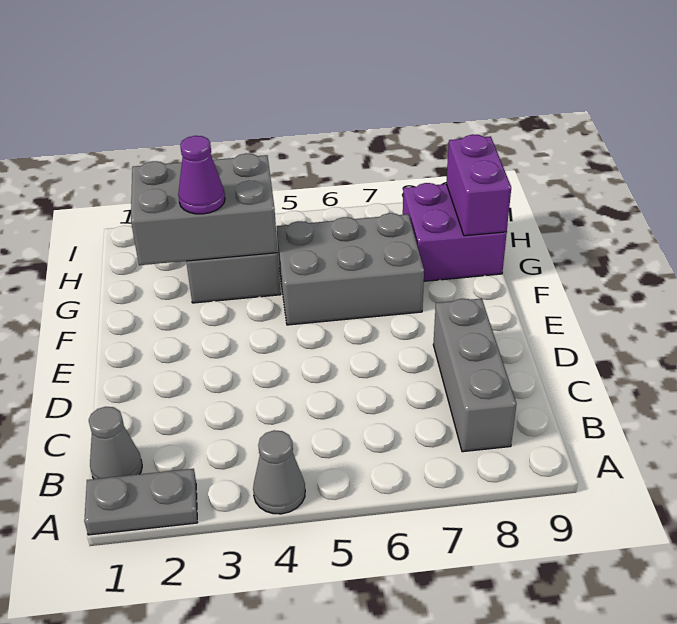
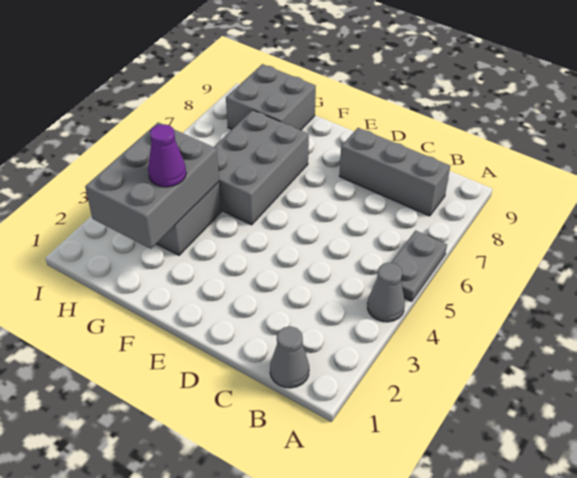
grey plate A1:A2 level 1 -> grey plate A5:A6 level 1
purple brick G8:H9 level 1 -> grey brick G8:H9 level 1
purple brick G9:H9 level 2 -> none

